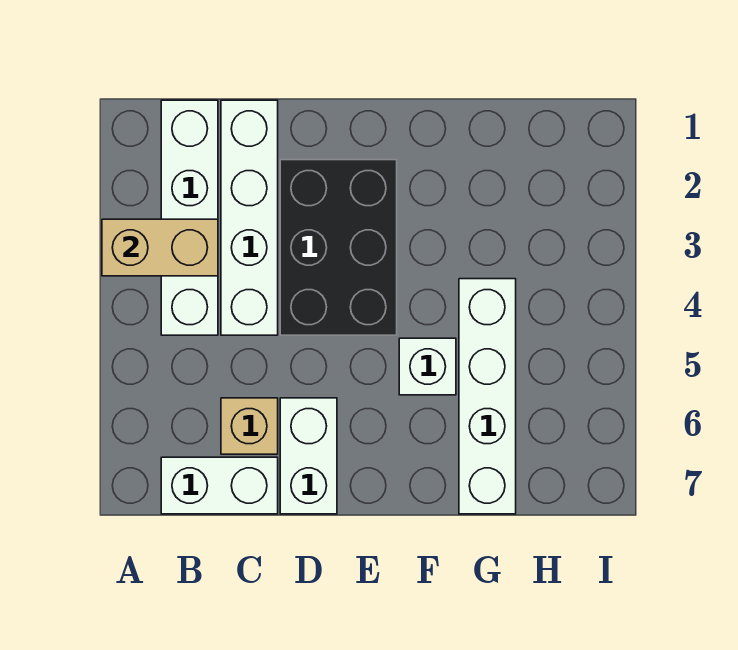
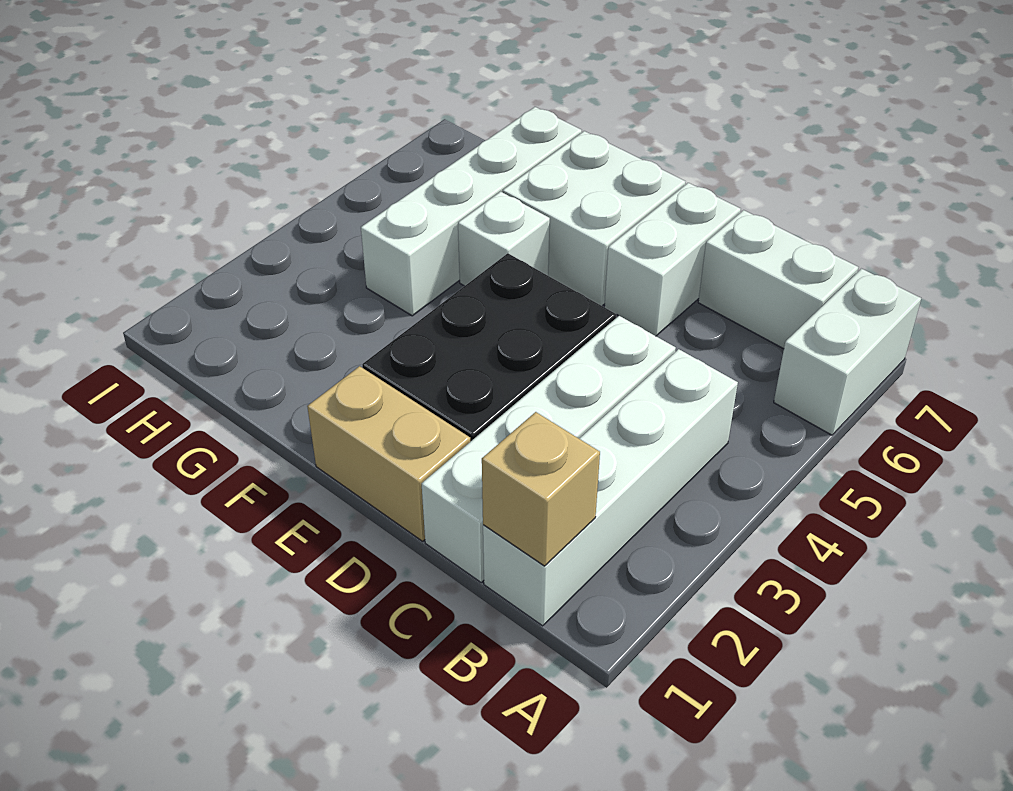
tan brick A3:B3 level 2 -> tan brick D1:E1 level 1
none -> white brick A6:A7 level 1
tan brick C6 level 1 -> tan brick B1 level 2
none -> white brick E6:F7 level 1

